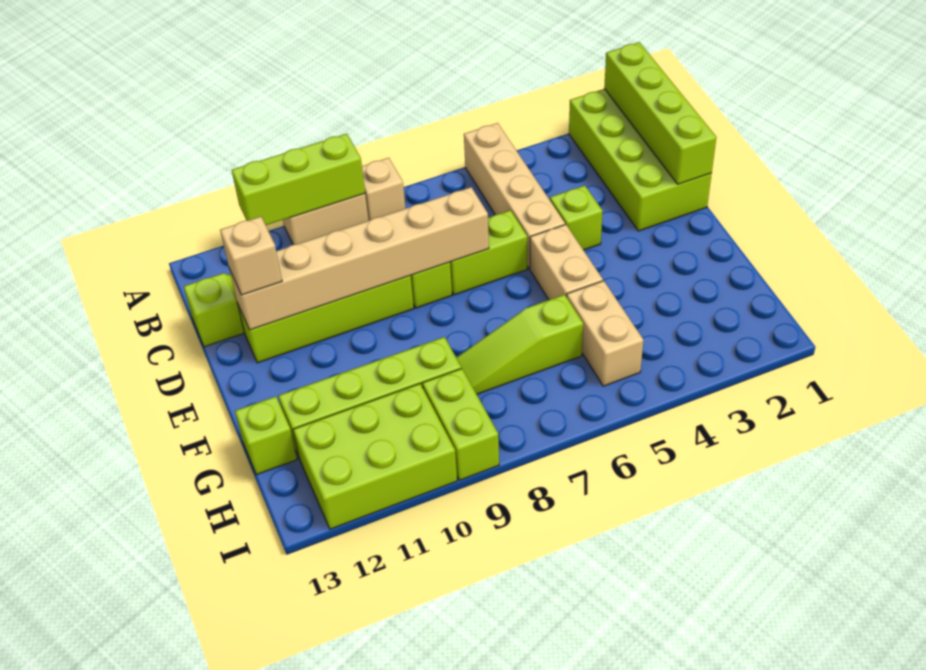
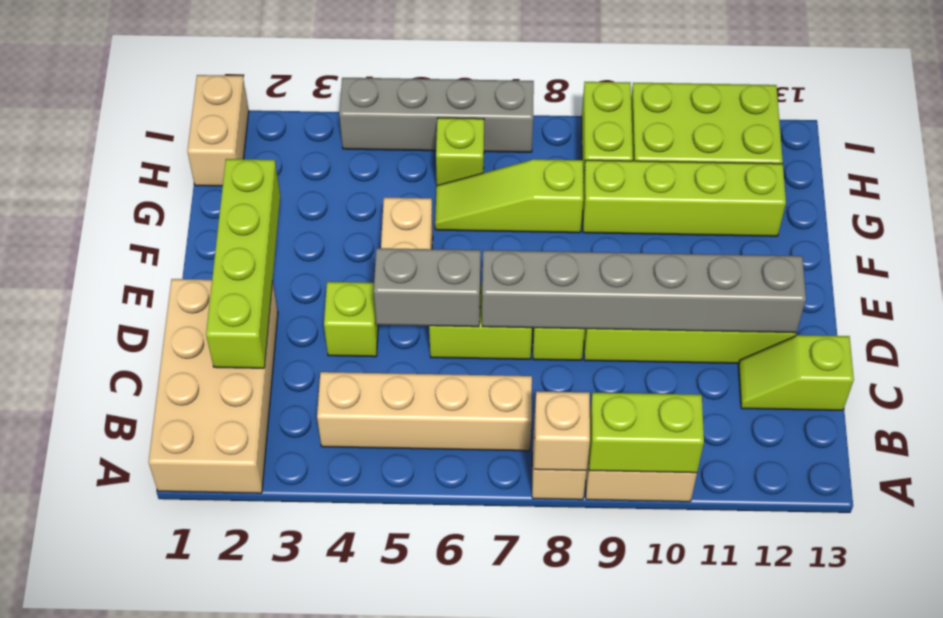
lime brick A1:D2 level 1 -> tan brick A1:D2 level 1
lime brick A1:D1 level 2 -> lime brick C2:F2 level 2
tan brick A5:D5 level 1 -> tan brick B4:B7 level 1
lime brick A9:A11 level 2 -> lime brick A9:A10 level 2
none -> grey brick D5:D6 level 2
tan brick D7:D12 level 2 -> grey brick D7:D12 level 2
tan brick D12 level 3 -> tan brick A8 level 2
tan brick G5:H5 level 1 -> tan brick H1:I1 level 1
lime slope G6:G8 level 1 top 6 -> lime slope G6:G8 level 1 top 8
lime brick G13 level 1 -> lime brick H6 level 1
none -> grey brick I4:I7 level 1

